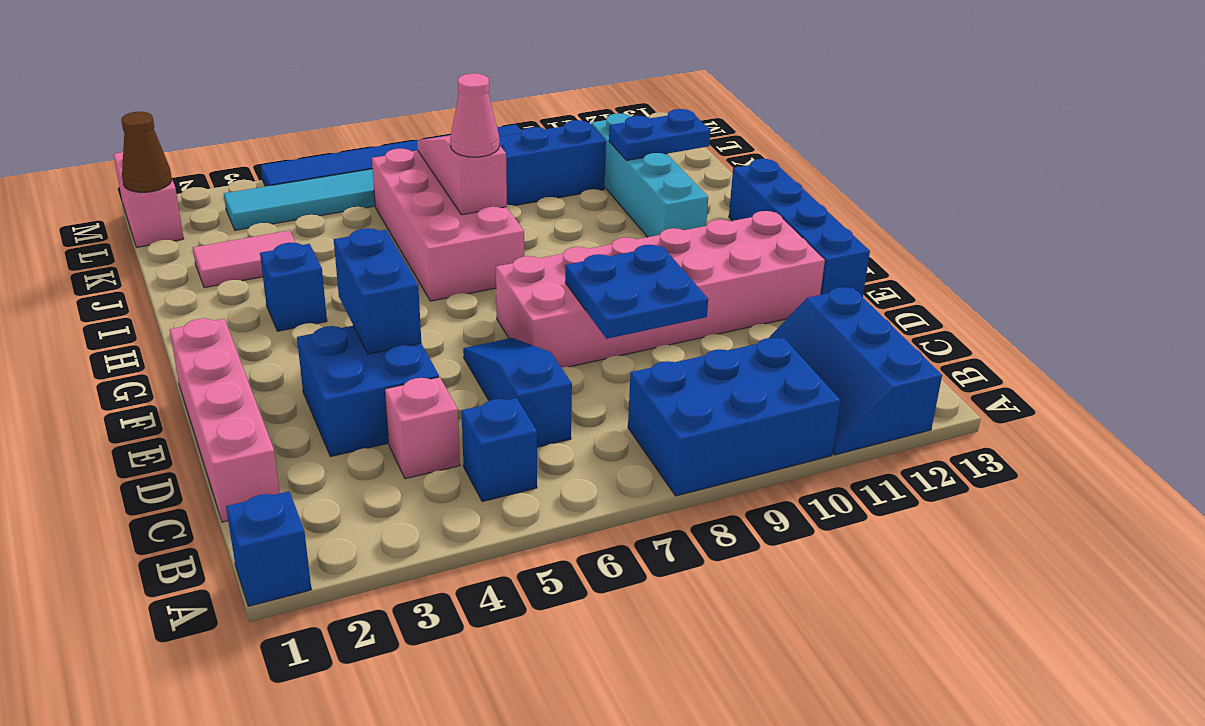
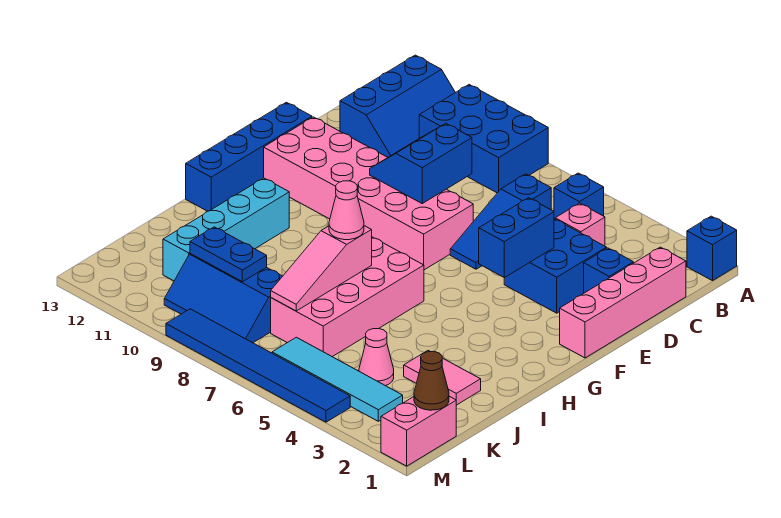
blue plate D8:E9 level 2 -> blue slope D8:E9 level 2 top 8
blue brick H3 level 1 -> blue brick D2 level 1
blue plate J11:J12 level 2 -> blue plate K9:K10 level 2
none -> pink cone K4 level 1

